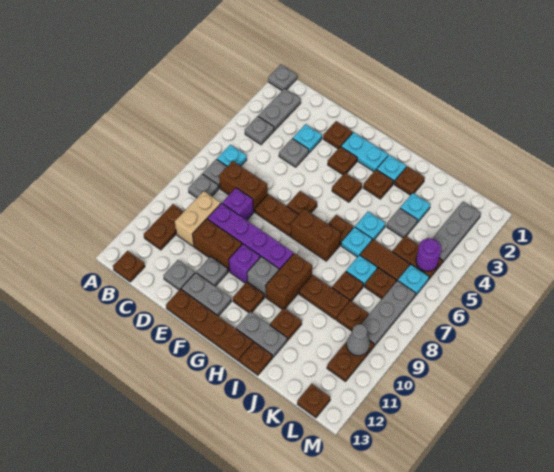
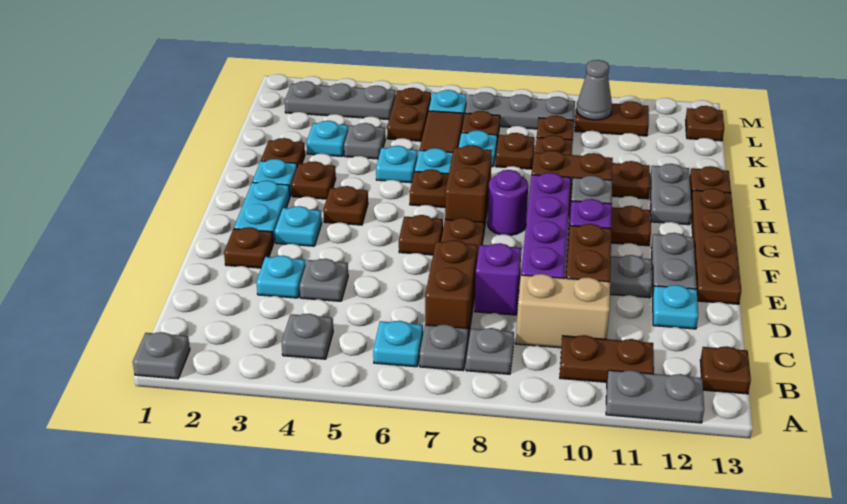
grey plate B2:B3 level 1 -> grey plate A11:A12 level 1
grey plate D12 level 1 -> cyan plate D12 level 1
brown plate F3 level 1 -> cyan plate F3 level 1
purple round brick L5 level 2 -> purple round brick G8 level 1

